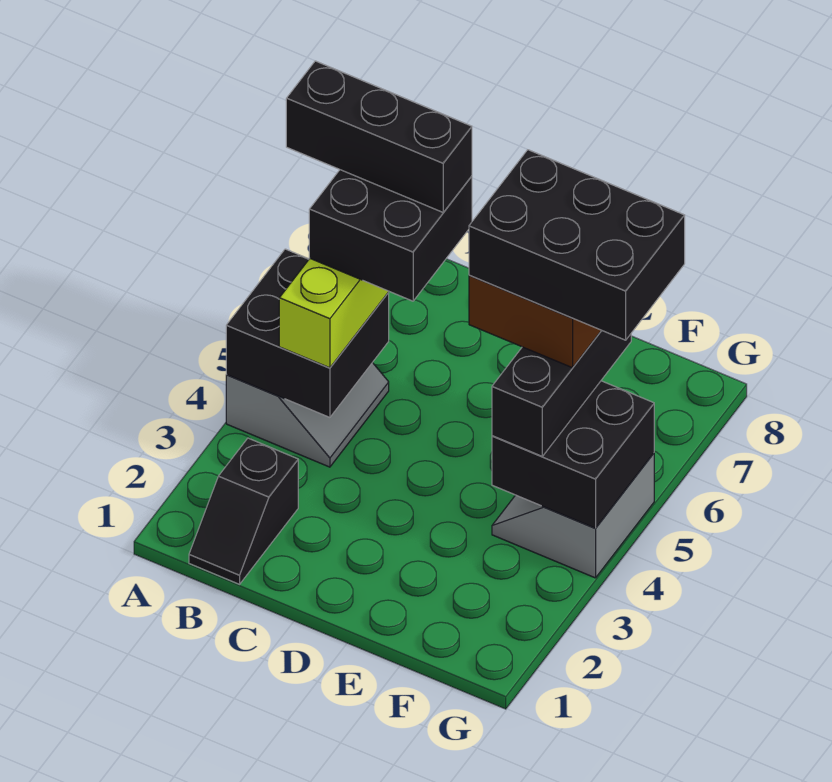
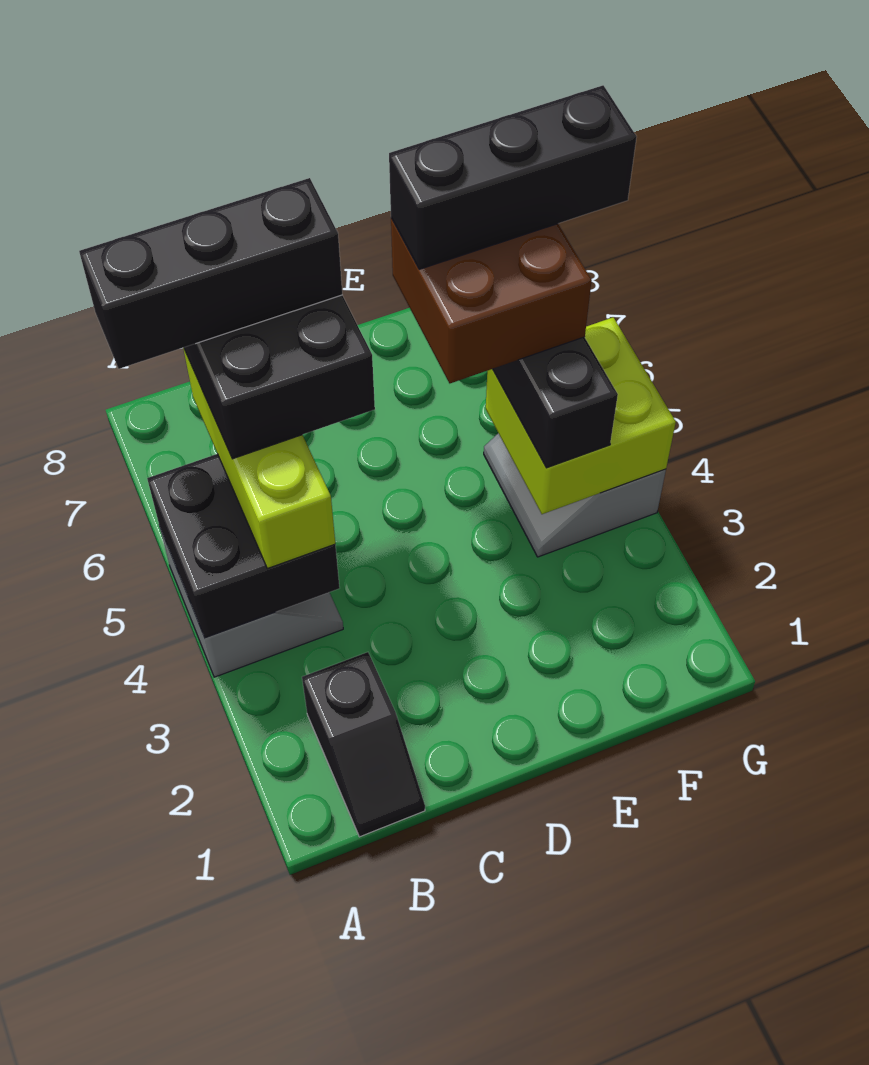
black brick E5:G6 level 5 -> black brick E6:G6 level 5
black brick F4:G5 level 2 -> lime brick F4:G5 level 2

